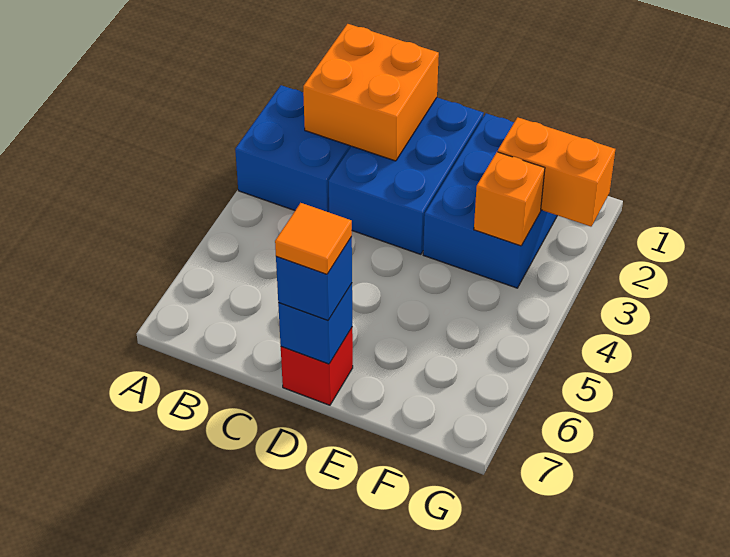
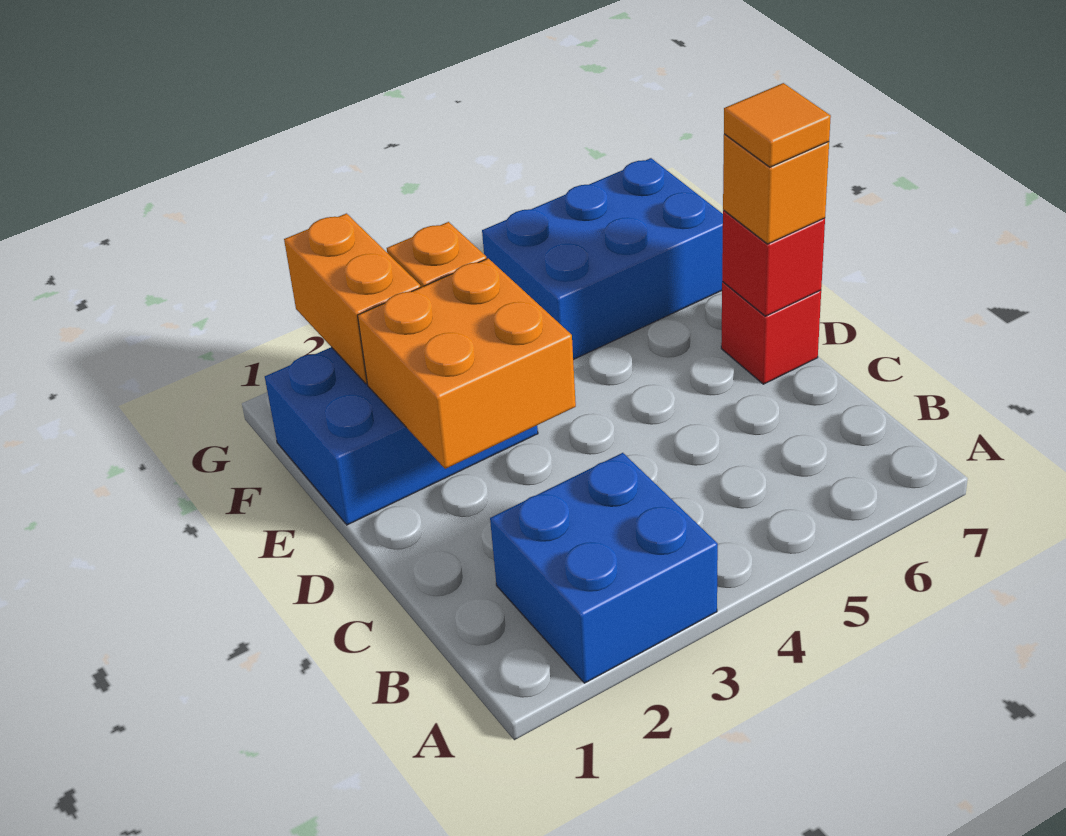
orange brick B1:C2 level 2 -> orange brick D2:E3 level 2
blue brick C1:D3 level 1 -> blue brick F5:G7 level 1
blue brick D7 level 2 -> red brick D7 level 2
blue brick D7 level 3 -> orange brick D7 level 3

